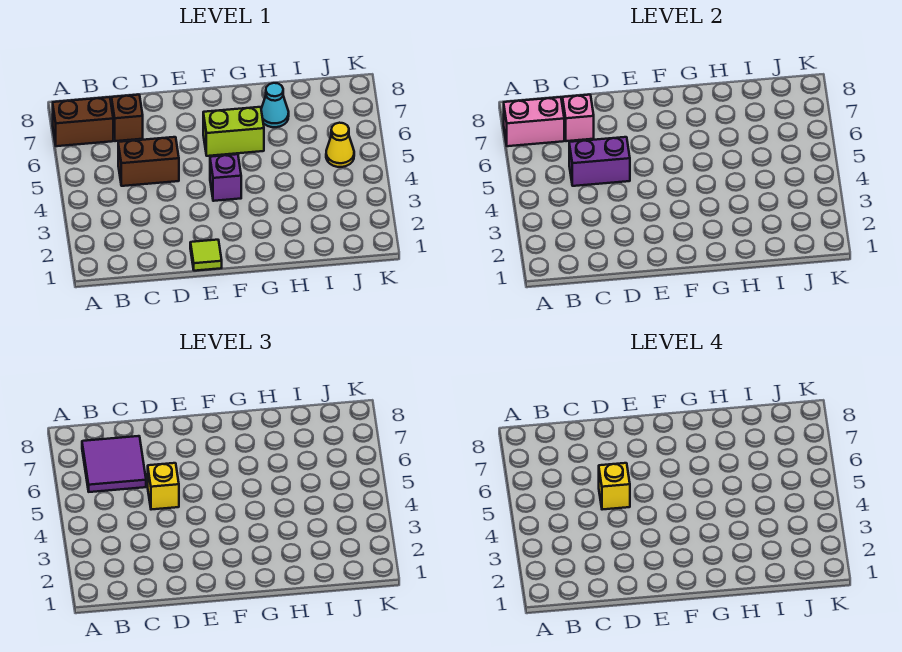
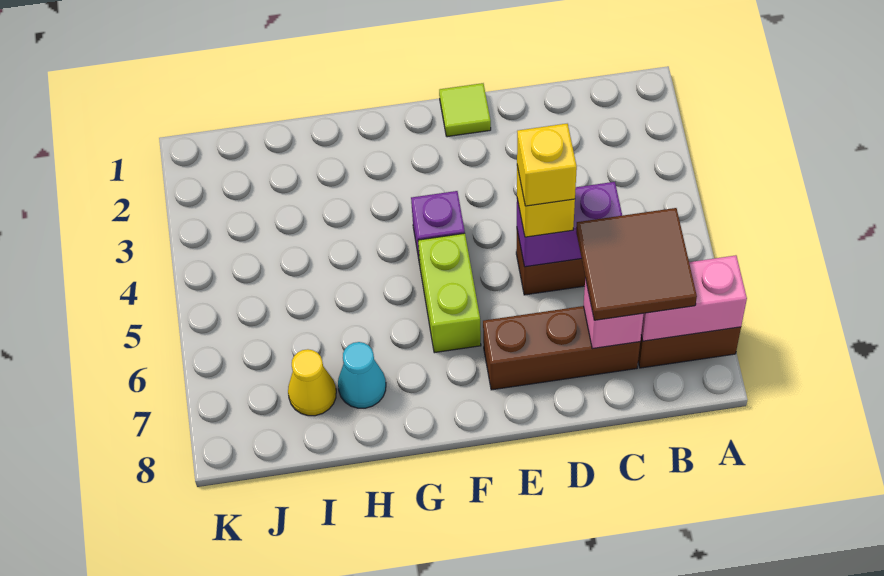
purple tile B6:C7 level 3 -> brown tile B6:C7 level 3
brown brick C7 level 1 -> brown brick C7:E7 level 1
lime brick F6:G6 level 1 -> lime brick F5:F6 level 1
yellow cone J5 level 1 -> yellow cone I7 level 1

